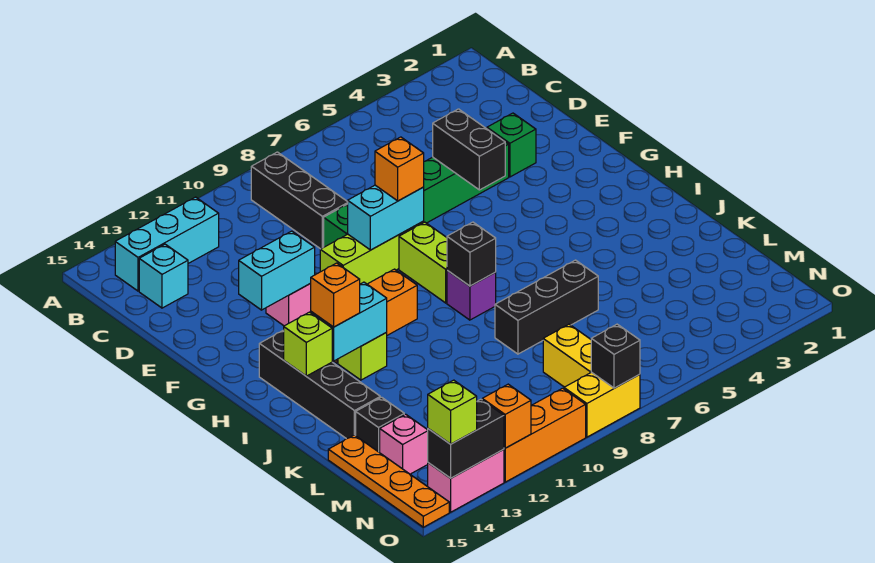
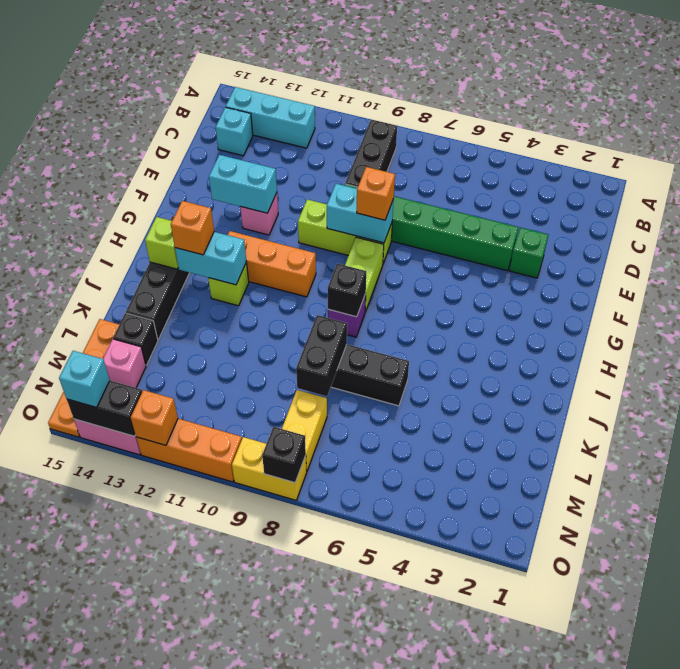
black brick E5:F5 level 2 -> black brick K8:L8 level 2
lime brick O14 level 3 -> cyan brick O14 level 3

